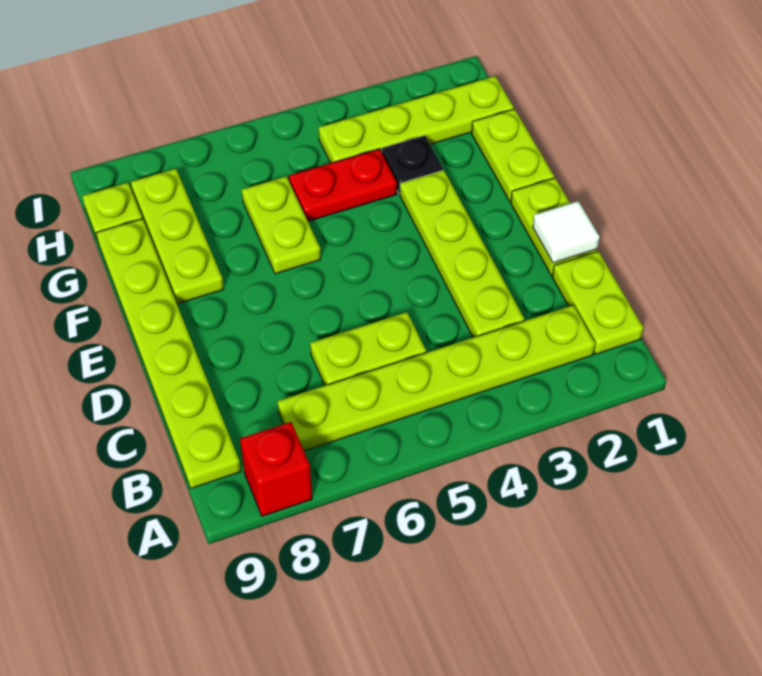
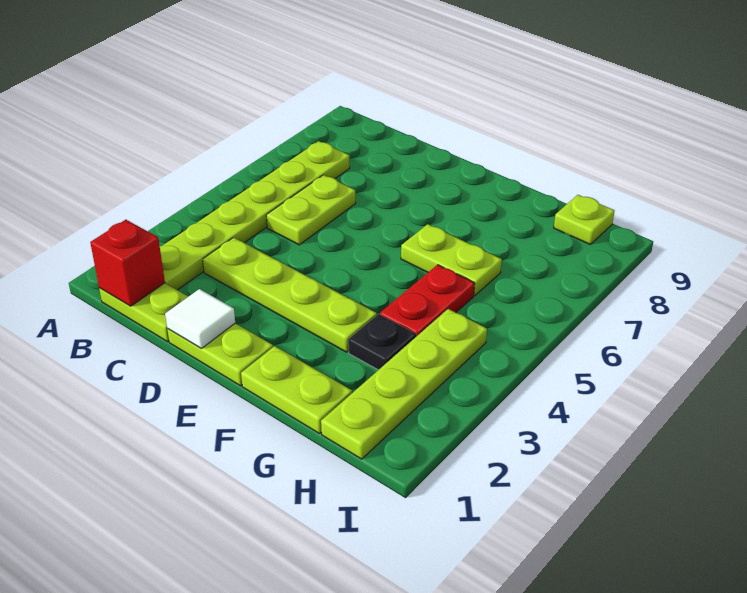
red brick A8 level 1 -> red brick B1 level 2
lime plate B9:G9 level 1 -> none
lime plate F8:H8 level 1 -> none

